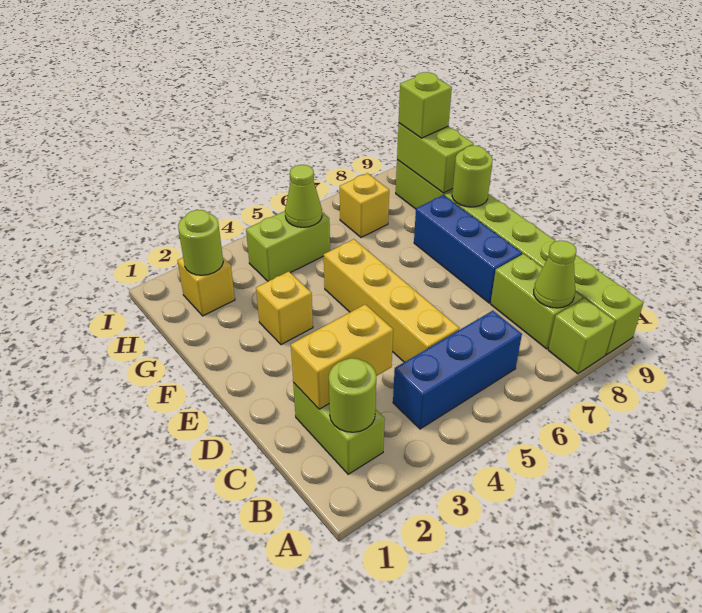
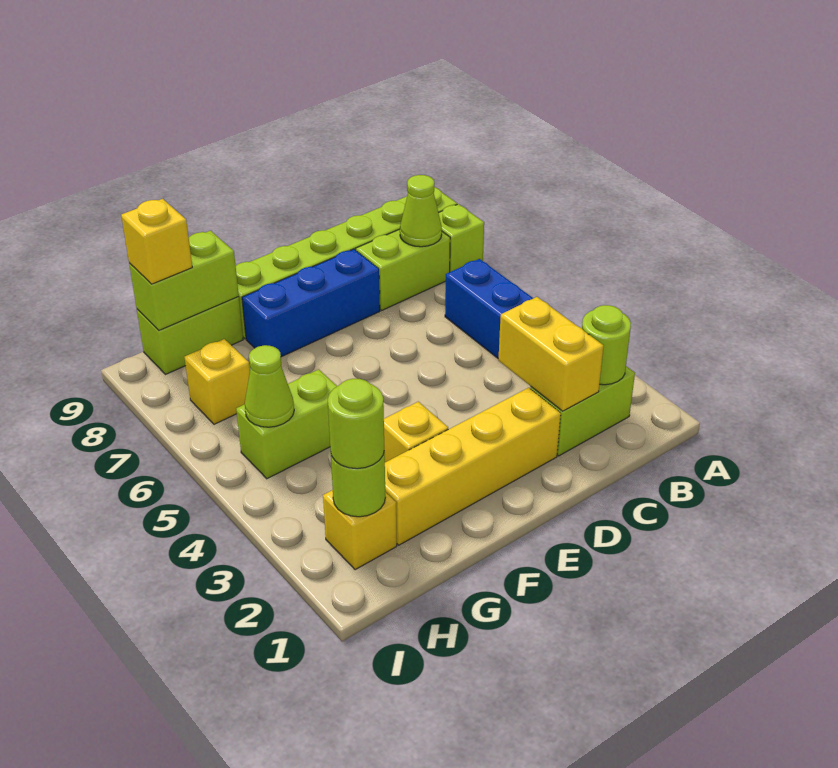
yellow brick C5:F5 level 1 -> yellow brick D2:G2 level 1
lime round brick F9 level 2 -> lime round brick H2 level 3
lime brick H4:H5 level 1 -> lime brick G5:H5 level 1
lime brick H9 level 3 -> yellow brick H9 level 3

